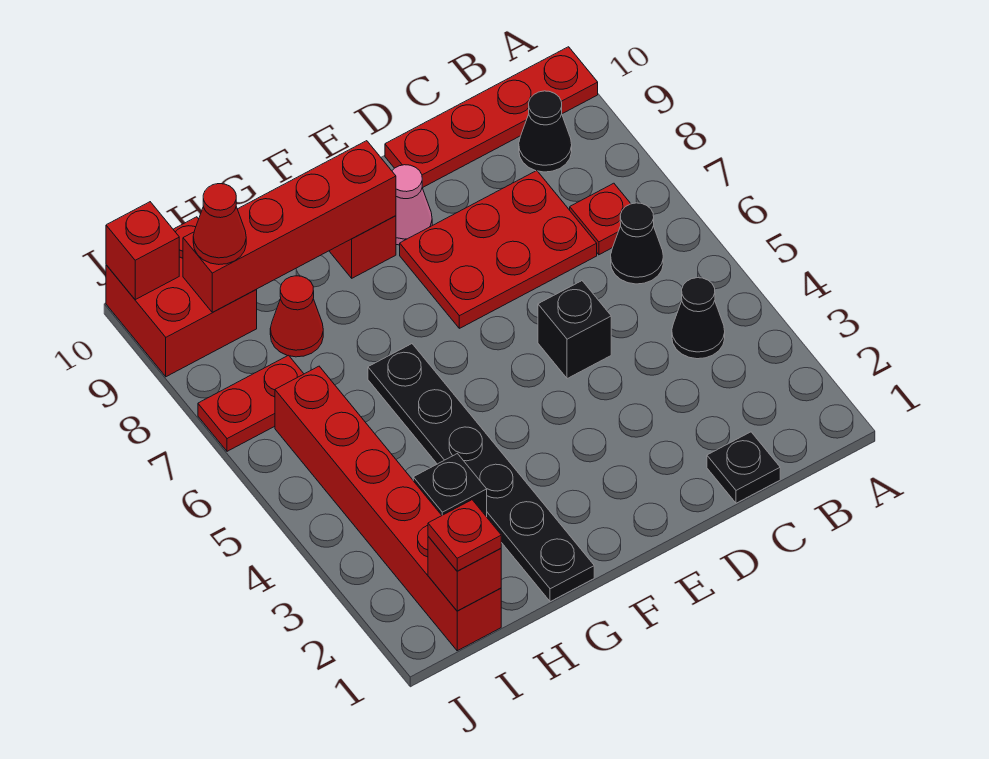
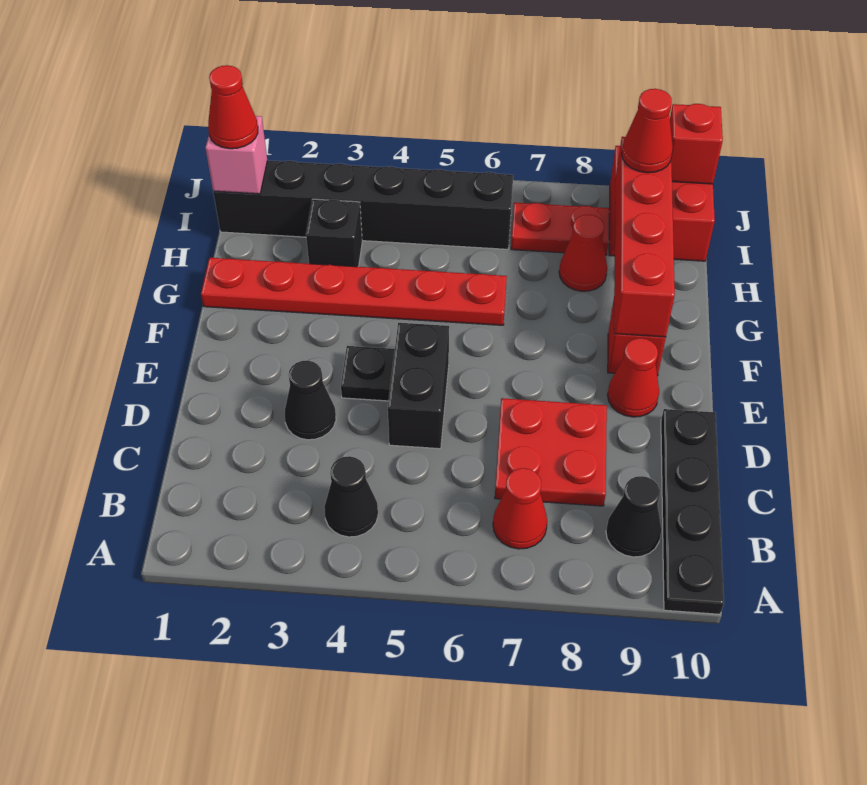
red plate A10:D10 level 1 -> black plate A10:D10 level 1
black cone B6 level 1 -> black cone D3 level 1
red plate B7 level 1 -> red cone B7 level 1
black plate C1 level 1 -> black plate E4 level 1
red plate C7:E8 level 1 -> red plate C7:D8 level 1
black brick D5 level 1 -> black brick D5:E5 level 1
pink cone E9 level 1 -> red cone E9 level 1
black plate G1:G6 level 1 -> red plate G1:G6 level 1
red brick I1:I6 level 1 -> black brick I1:I6 level 1
red brick I1 level 2 -> pink brick I1 level 2
red plate I1 level 3 -> red cone I1 level 3
red plate I7:J7 level 1 -> red plate I7:I8 level 1

